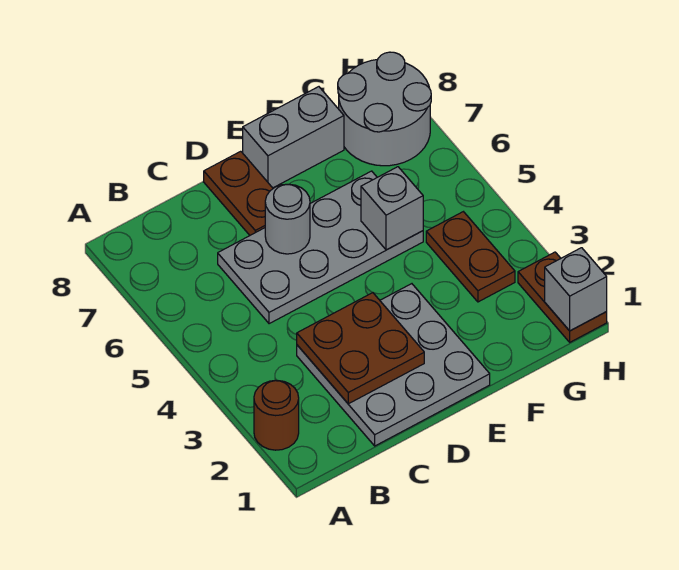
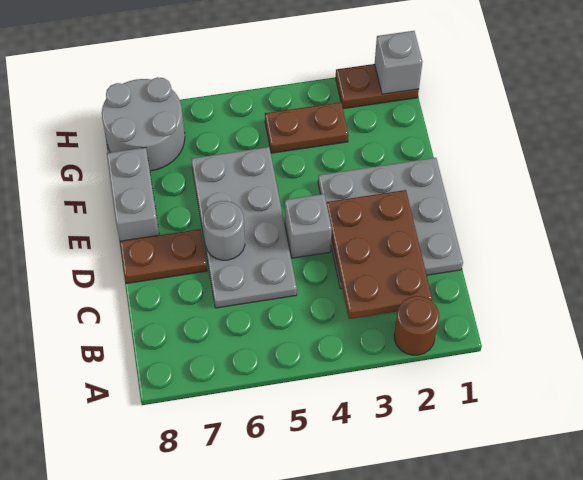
brown plate C2:D3 level 2 -> brown plate B2:D3 level 2
grey brick F5 level 2 -> grey brick D4 level 1

